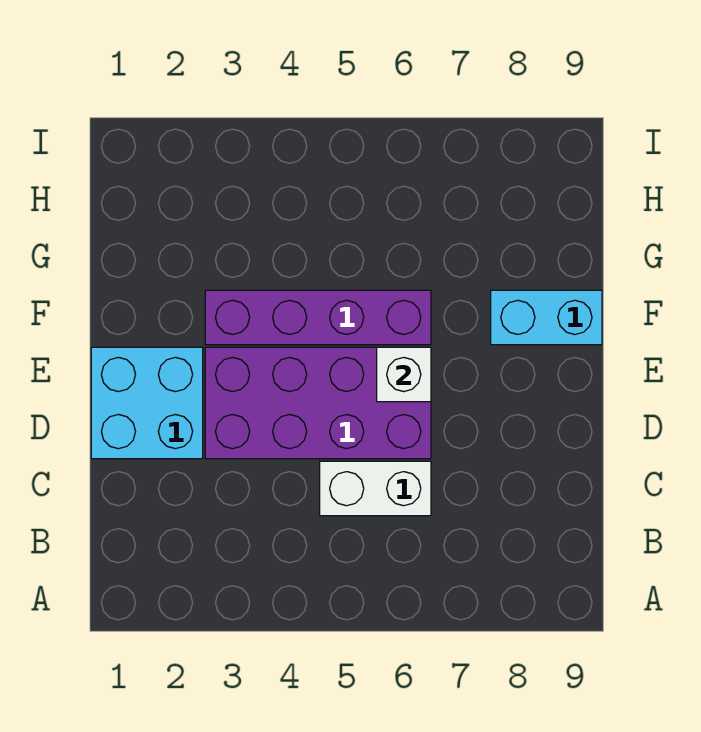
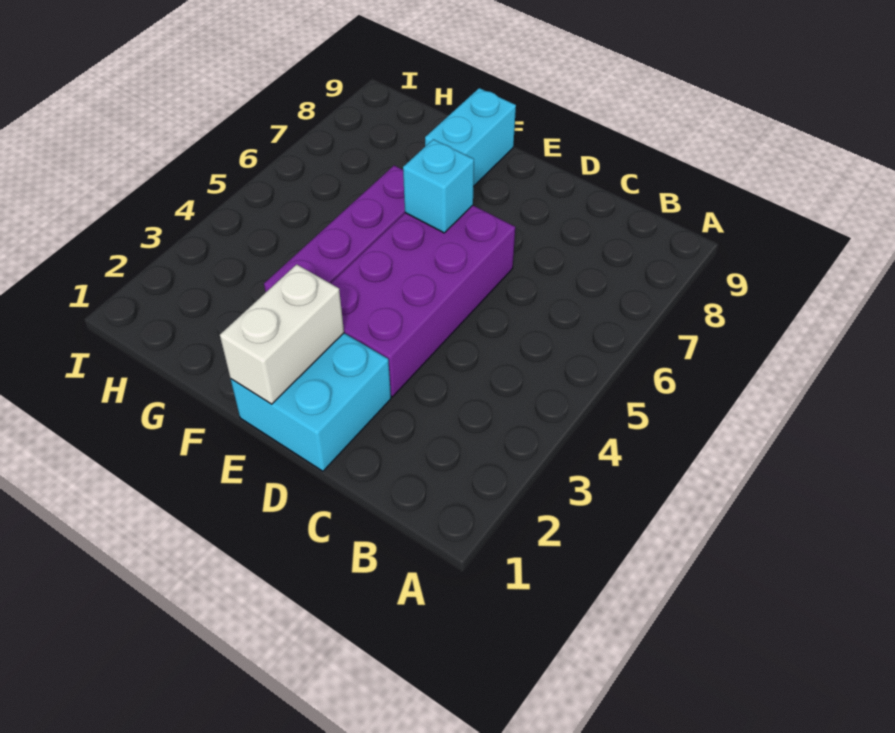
white brick C5:C6 level 1 -> white brick E1:E2 level 2
white brick E6 level 2 -> cyan brick E6 level 2

